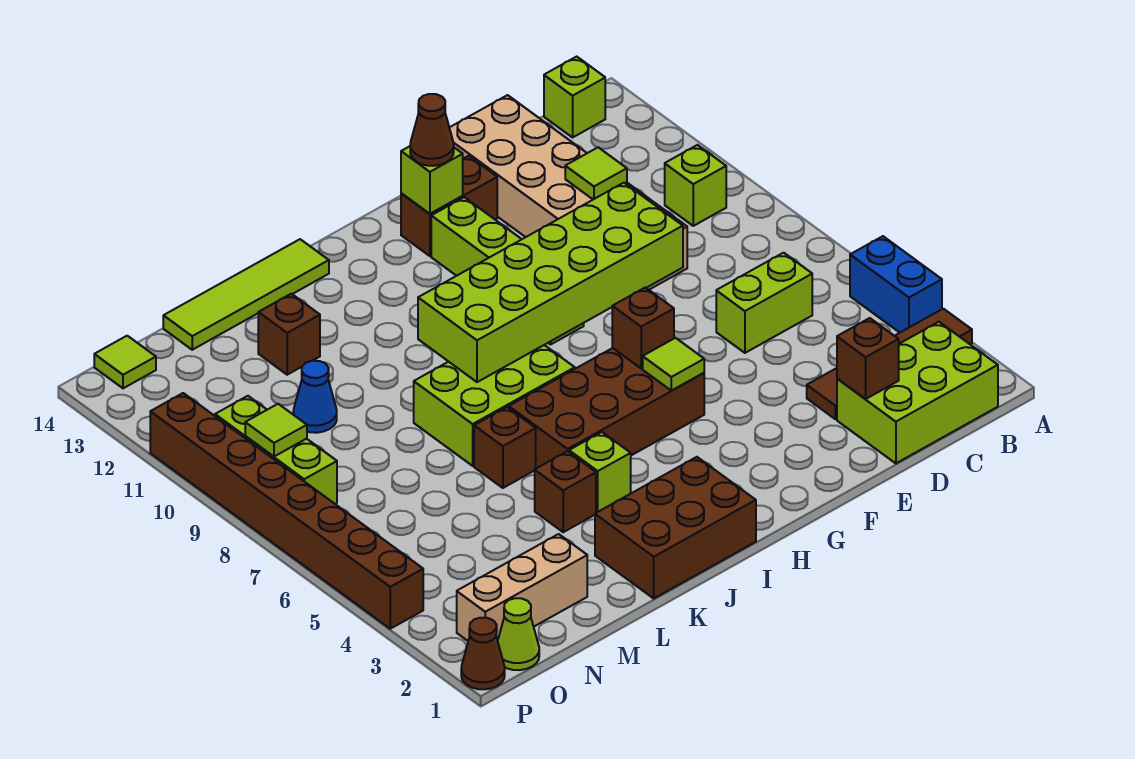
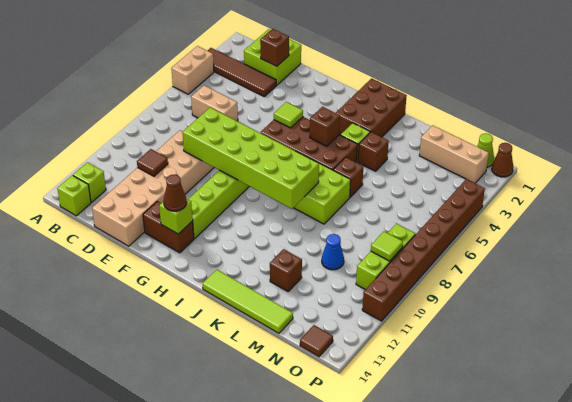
blue brick A4:A5 level 1 -> tan brick A4:A5 level 1
lime brick B1:D2 level 1 -> lime brick C1:D2 level 1
lime brick B10 level 1 -> lime brick B13 level 1
lime brick C6:D6 level 1 -> tan brick C6:D6 level 1
lime tile D11 level 2 -> brown tile D11 level 2
brown brick G6 level 2 -> brown brick I5 level 2
brown brick I1:K2 level 1 -> brown brick I1:J3 level 1
lime tile O14 level 1 -> brown tile O14 level 1

